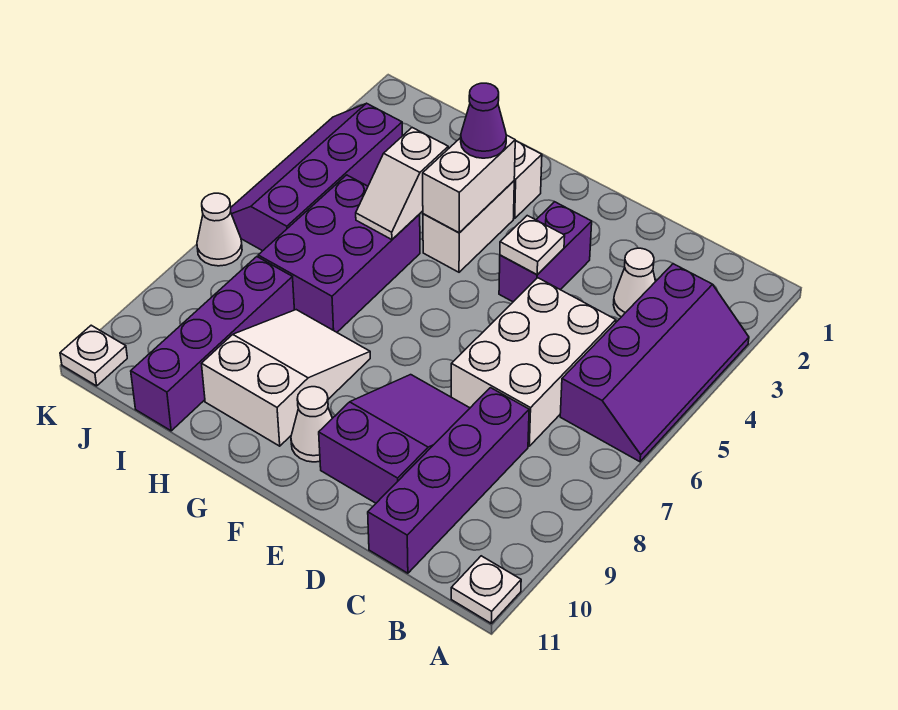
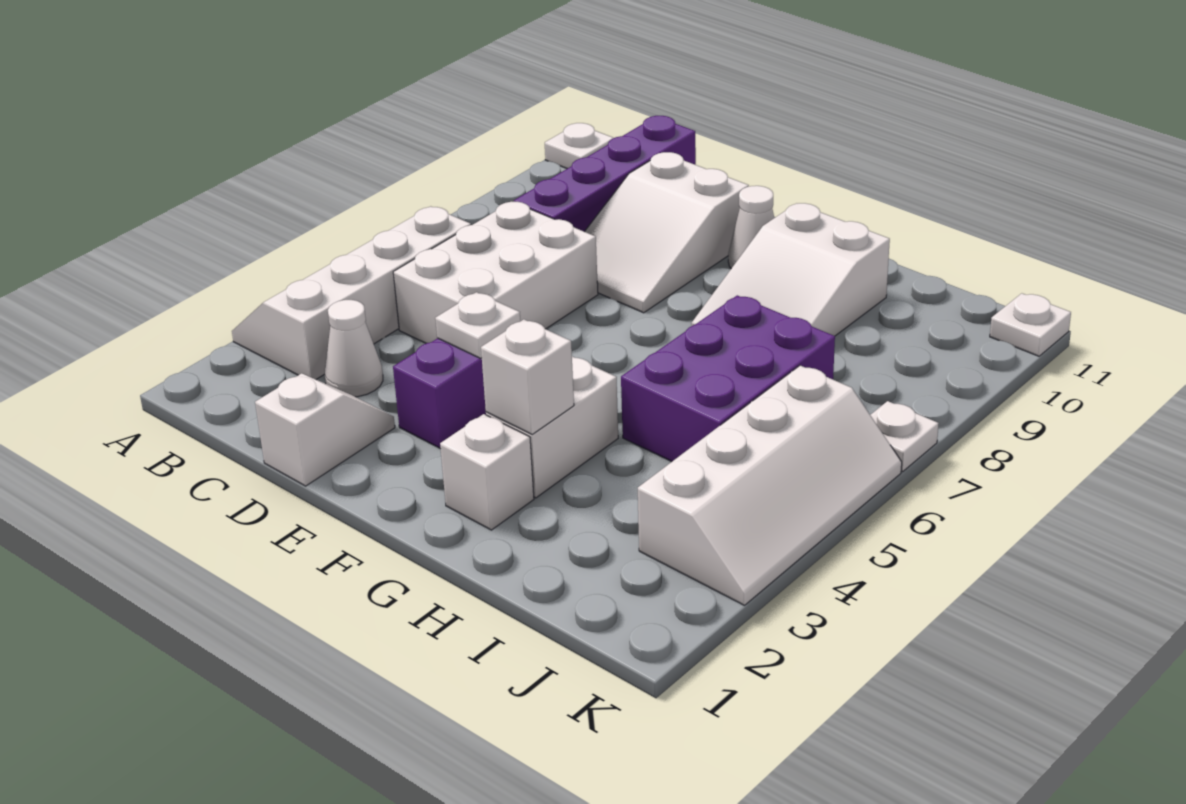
purple slope A3:B6 level 1 top B -> white slope A3:B6 level 1 top B
purple slope D8:E10 level 1 top 10 -> white slope D8:E10 level 1 top 10
white brick G3:G4 level 2 -> white brick G3 level 2
purple cone G3 level 3 -> none
white slope H4:H5 level 2 top 4 -> white slope D1:D2 level 1 top 1
purple brick I8:I11 level 1 -> none
purple slope J3:K6 level 1 top J -> white slope J3:K6 level 1 top J
white cone K7 level 1 -> white plate K7 level 1

